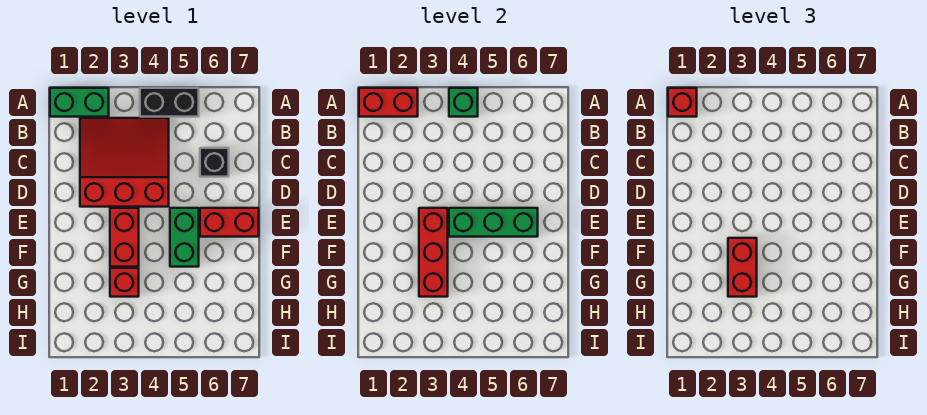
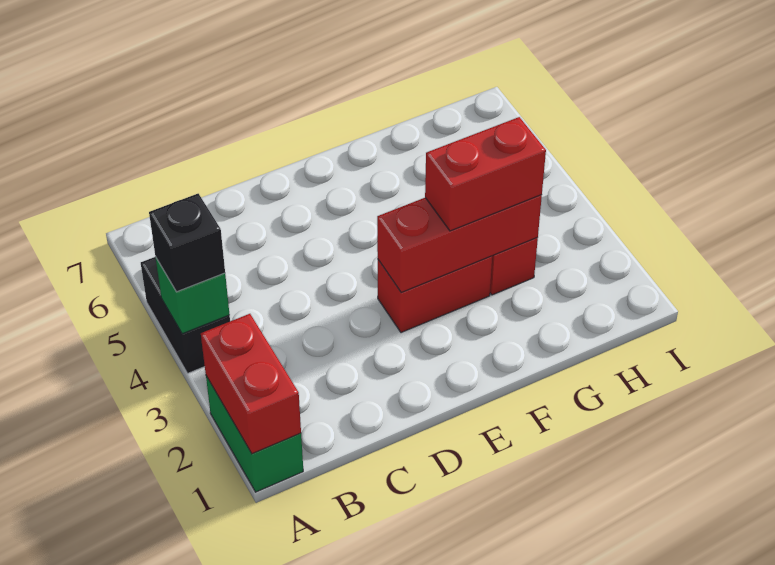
red brick A1 level 3 -> none
red slope B2:D4 level 1 top D -> none
black brick C6 level 1 -> black brick A4 level 3
green brick E4:E6 level 2 -> none
green brick E5:F5 level 1 -> none
red brick E6:E7 level 1 -> none

